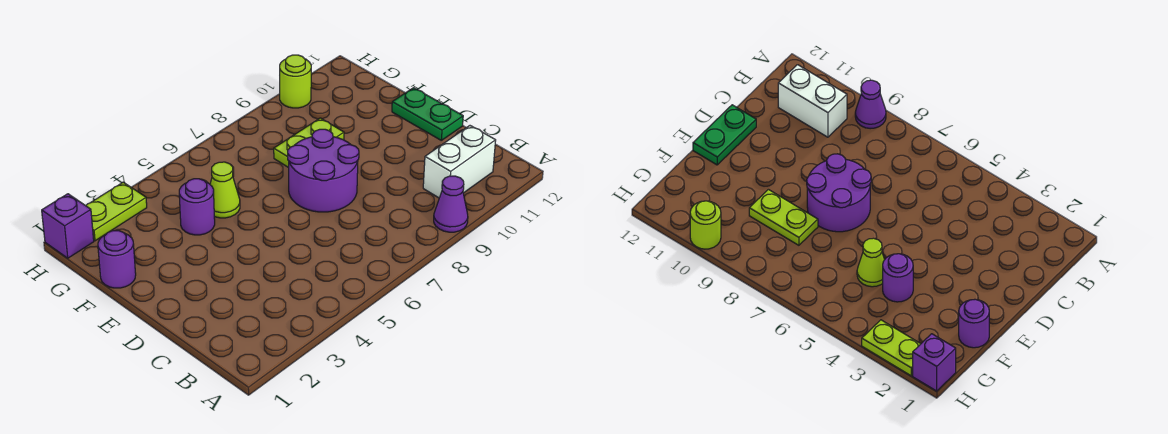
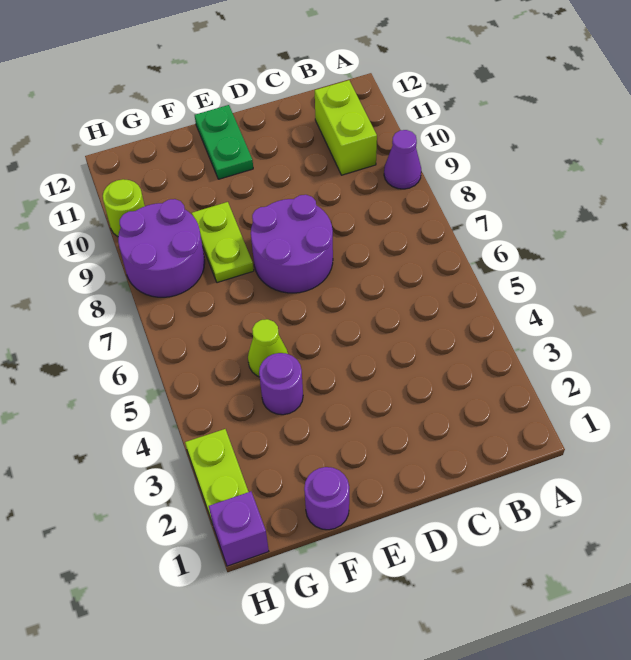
white brick B10:B11 level 1 -> lime brick B10:B11 level 1
green plate D12:E12 level 1 -> green plate E11:E12 level 1
none -> purple round brick G8:H9 level 1

